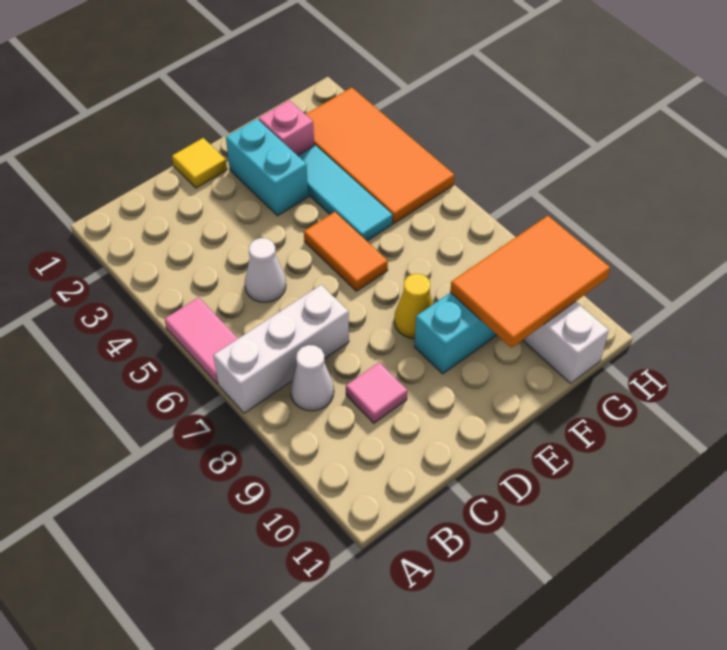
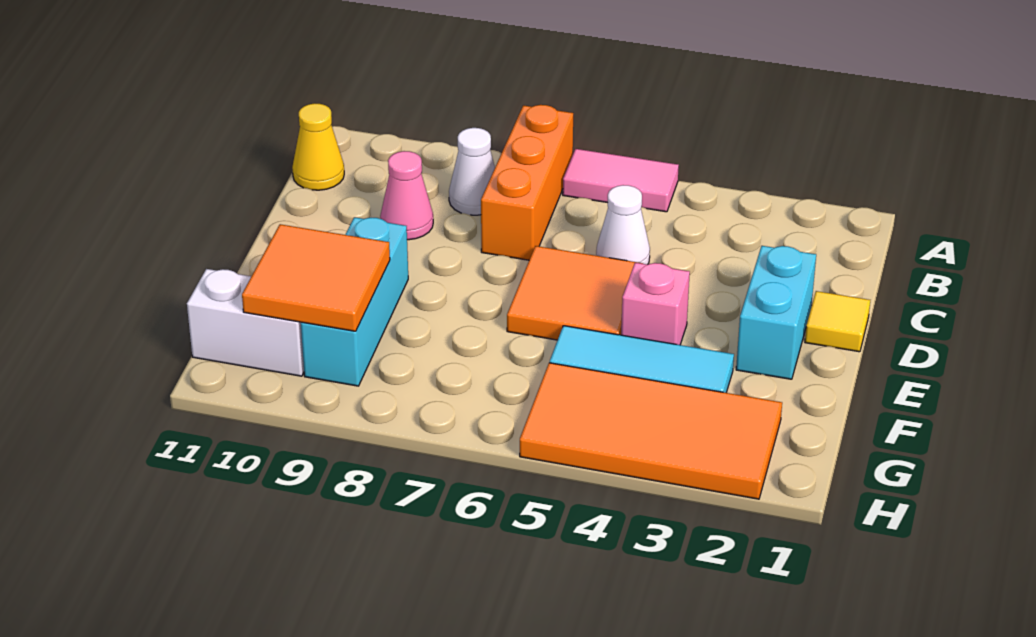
white brick A7:C7 level 1 -> orange brick A7:C7 level 1
pink tile C9 level 1 -> pink cone C9 level 1
cyan brick E2:E3 level 1 -> cyan brick D2:E2 level 1
orange tile E5:E6 level 1 -> orange tile D5:E6 level 1
yellow cone E8 level 1 -> yellow cone B11 level 1
pink brick F2 level 1 -> pink brick E4 level 1
orange tile F9:H10 level 2 -> orange tile F9:G10 level 2

